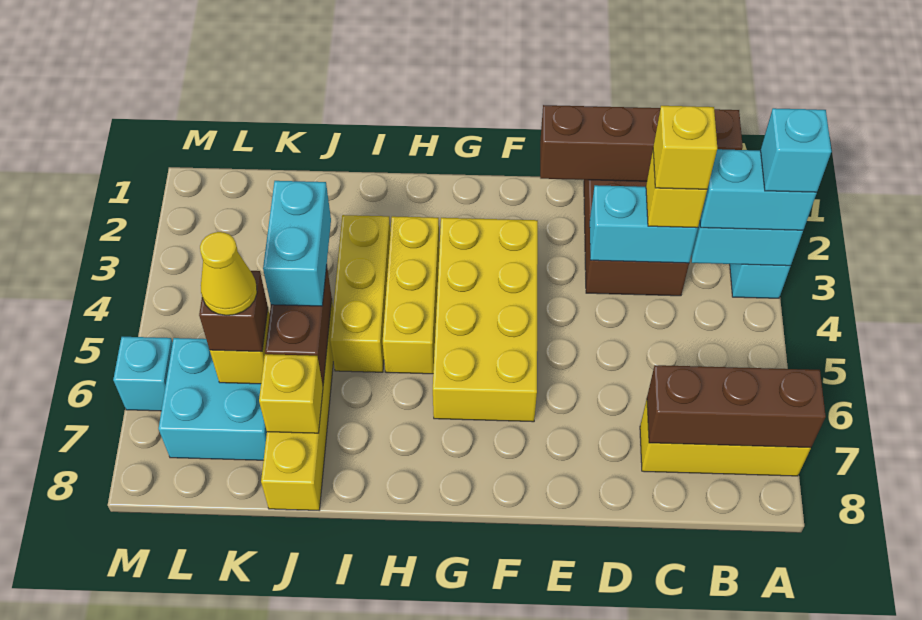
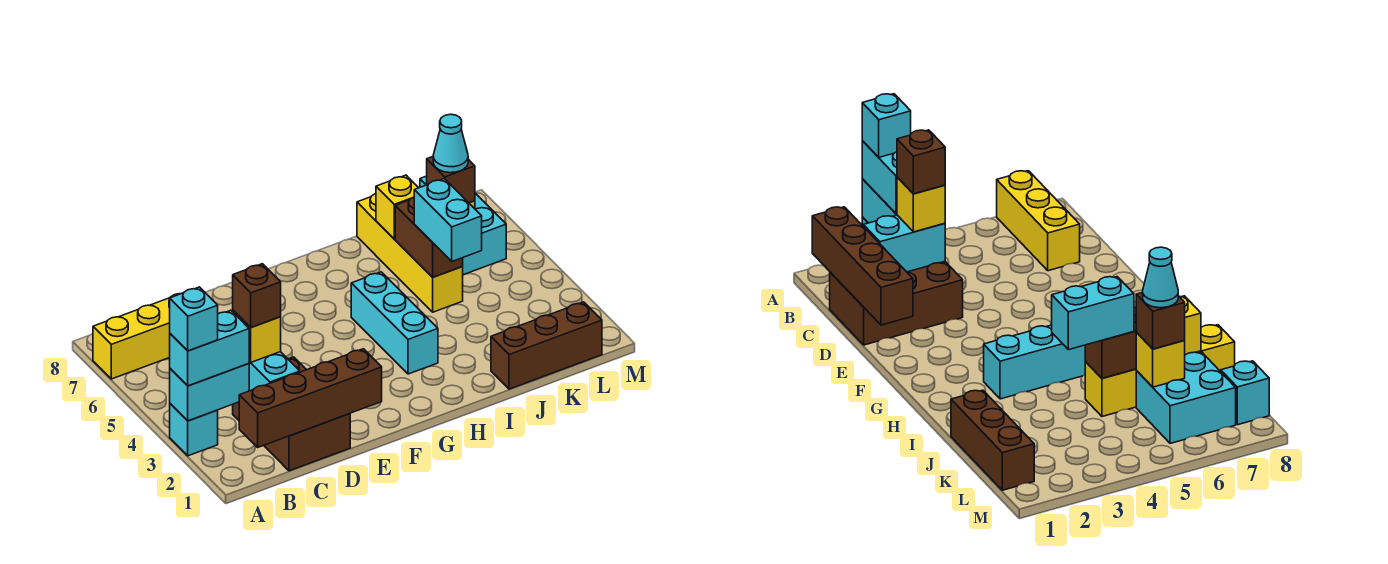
brown brick A7:C7 level 2 -> brown brick J1:L1 level 1
cyan brick C3:D3 level 2 -> cyan brick C2:C3 level 2
yellow brick C3 level 4 -> brown brick C3 level 4
yellow brick F3:G6 level 1 -> none
yellow brick H3:H5 level 1 -> cyan brick H3:H5 level 1
yellow brick I3:I5 level 1 -> none
yellow cone K6 level 4 -> cyan cone K6 level 4
cyan brick M6 level 1 -> cyan brick L8 level 1

